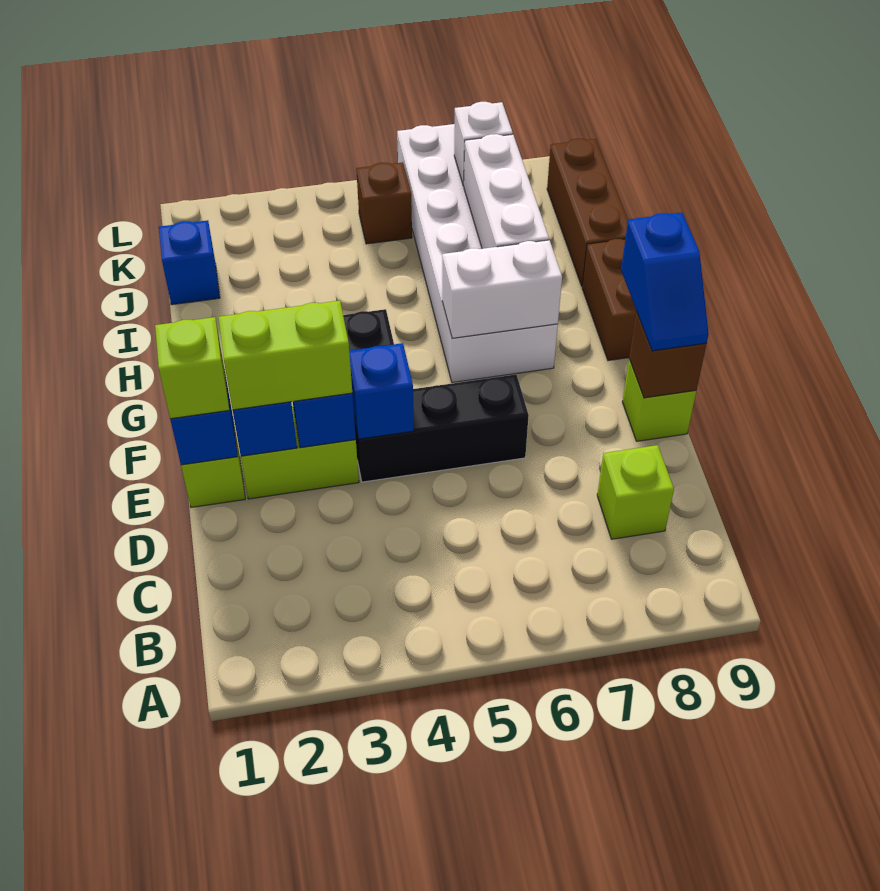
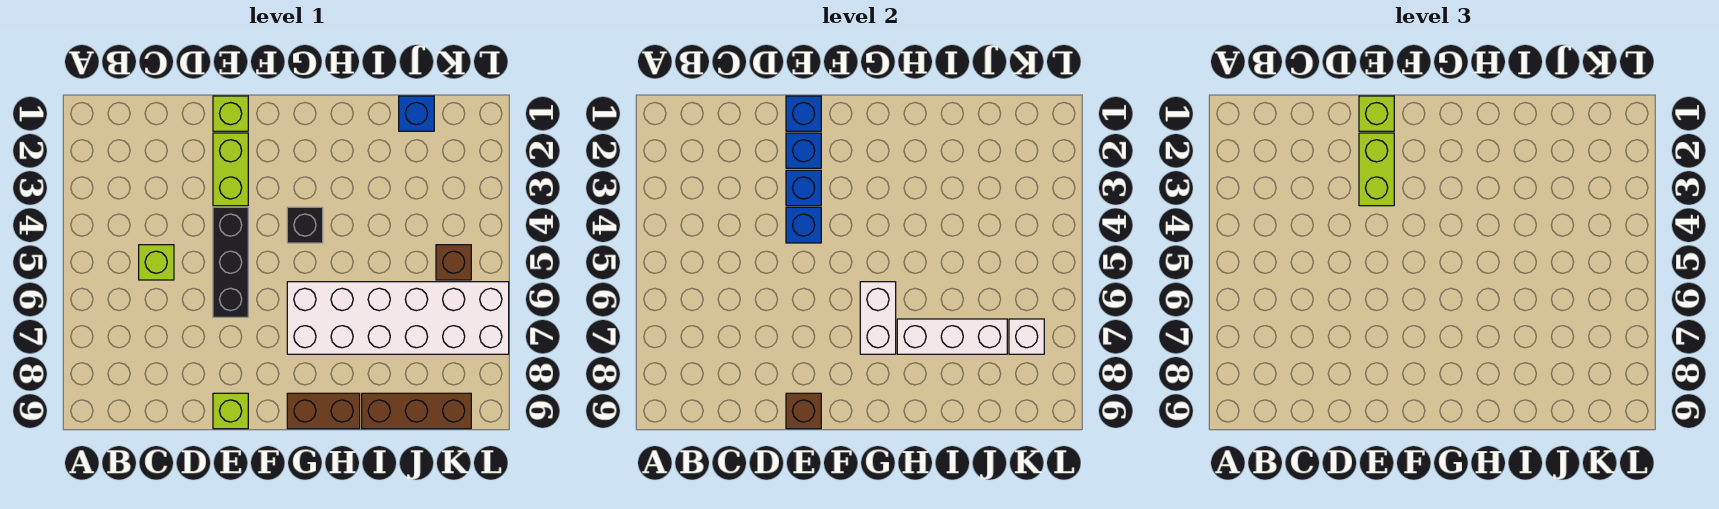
lime brick C8 level 1 -> lime brick C5 level 1
blue slope E9:F9 level 3 top F -> none

